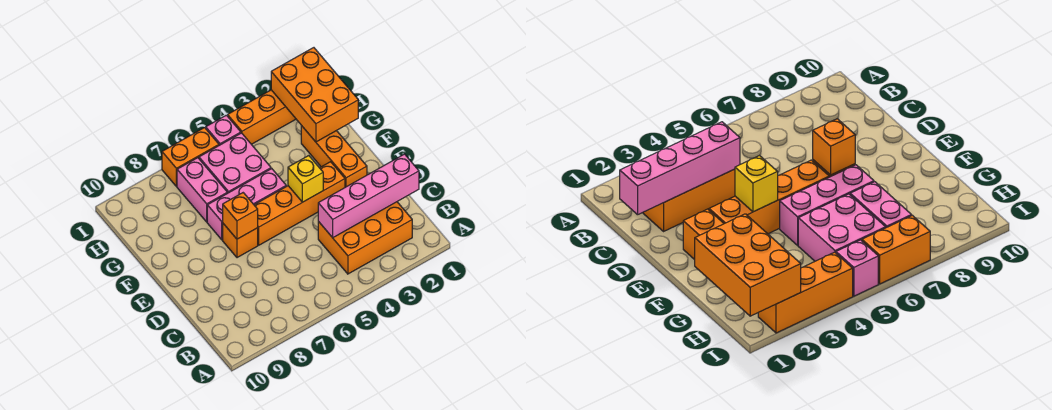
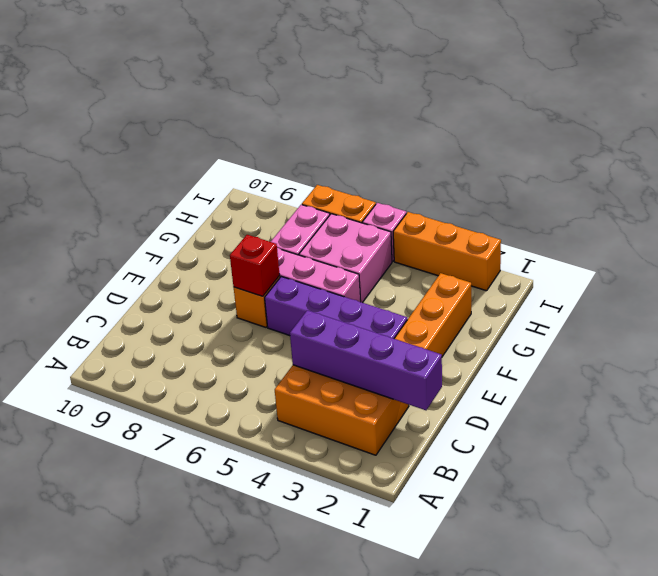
pink brick C1:C4 level 2 -> purple brick C1:C4 level 2
orange brick E3:E6 level 1 -> purple brick E3:E6 level 1
yellow brick E4 level 2 -> none
orange brick E7 level 2 -> red brick E7 level 2
orange brick G1:I2 level 2 -> none

